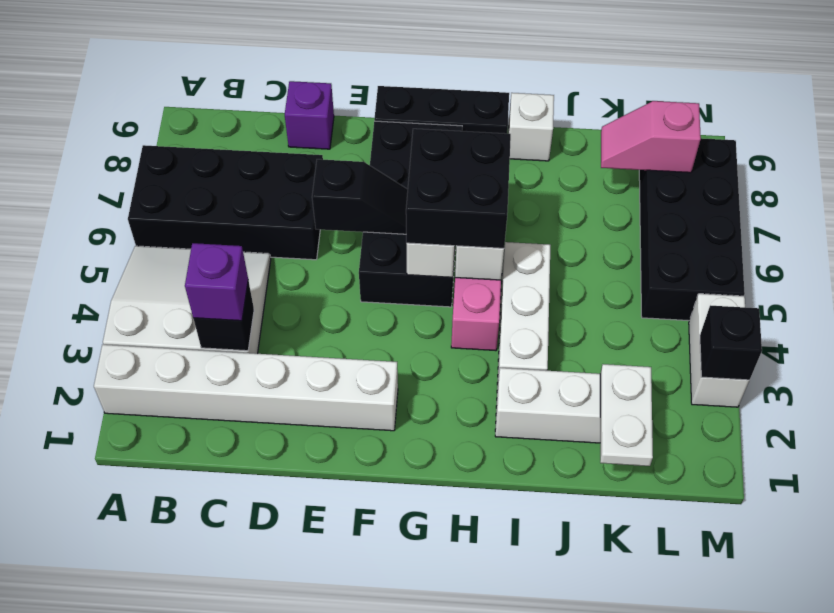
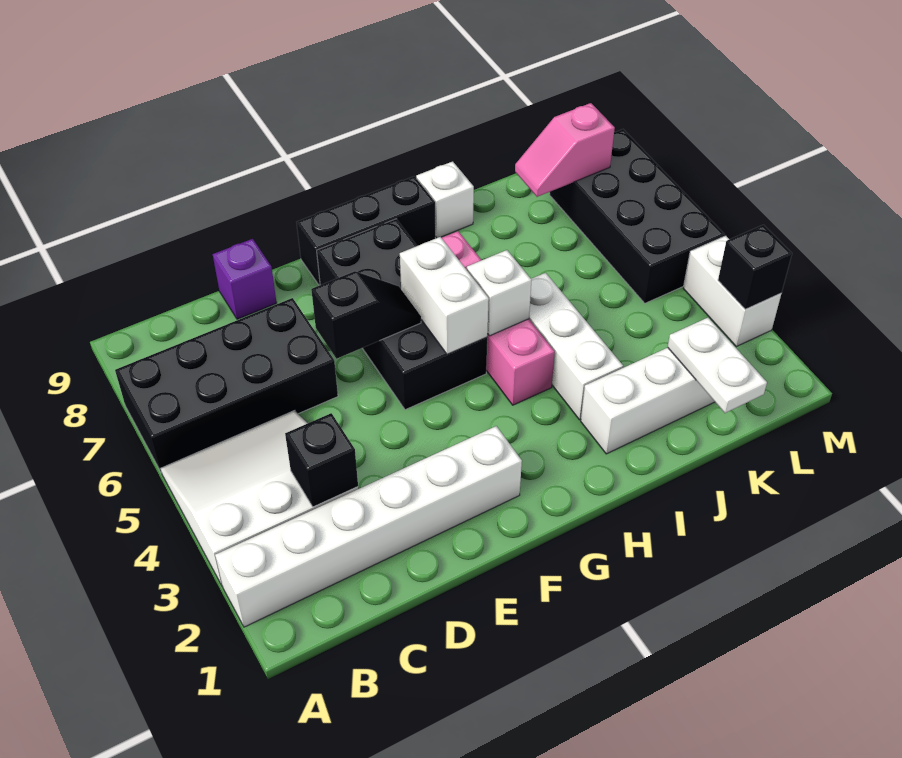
purple brick C3 level 3 -> none
black brick G5:H6 level 3 -> none

